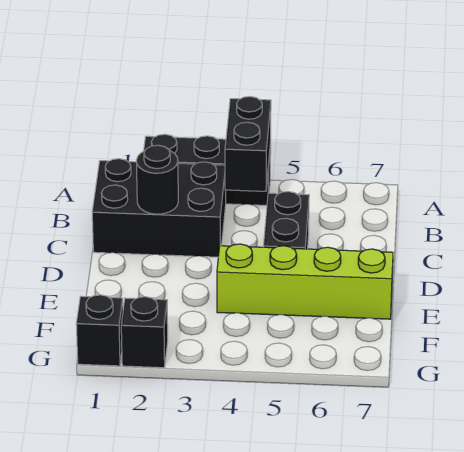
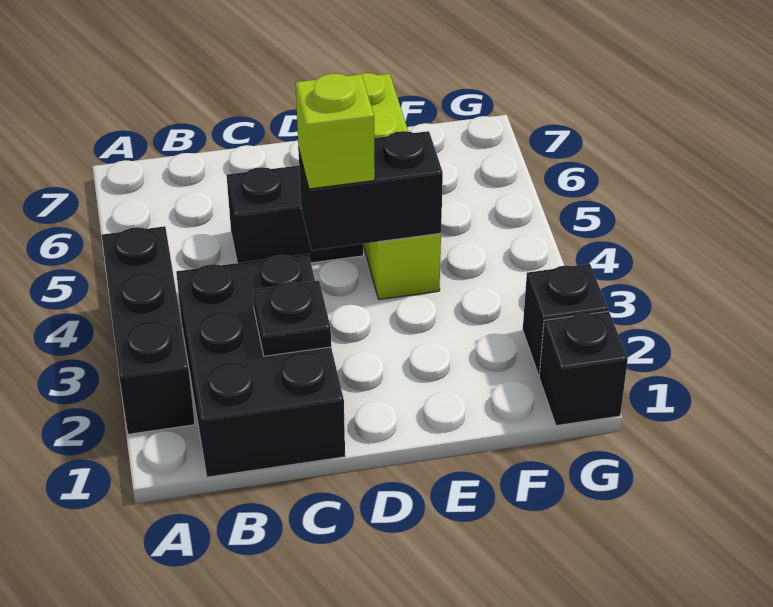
black brick A4:B4 level 2 -> black brick D4:E4 level 2
black round brick C2 level 2 -> black plate C2 level 2
none -> lime brick D4 level 3

